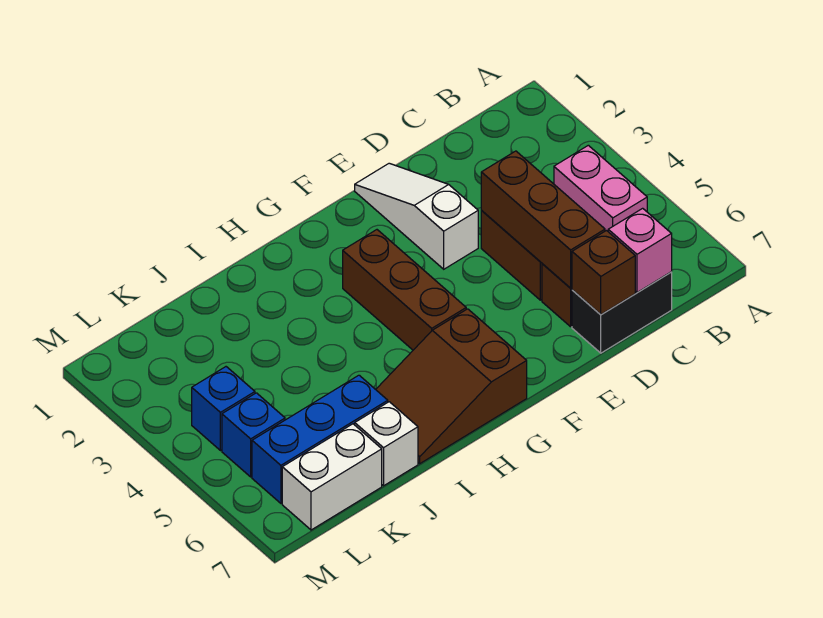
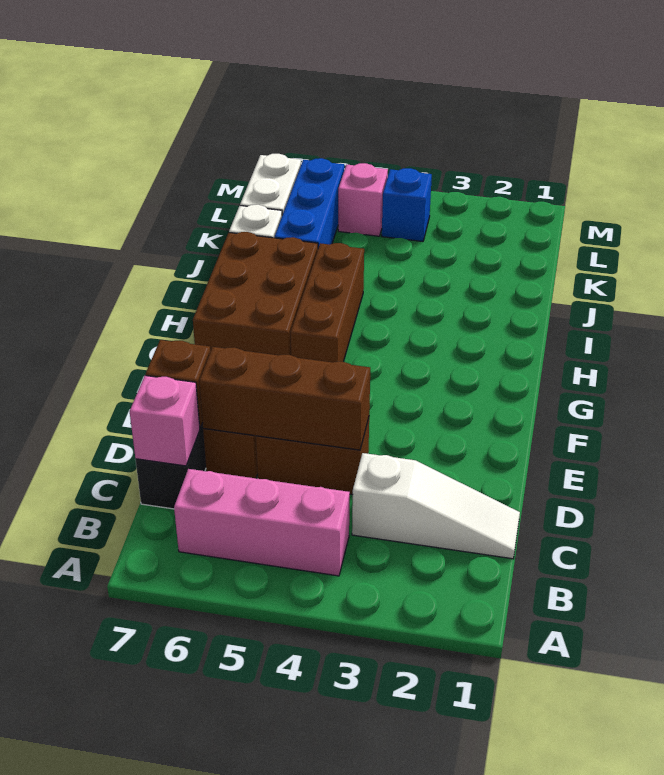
pink brick B4:B5 level 1 -> pink brick B4:B6 level 1
white slope E1:E3 level 1 top 3 -> white slope C1:C3 level 1 top 3
brown brick G3:G5 level 1 -> brown brick G5:I5 level 1
brown slope G6:I7 level 1 top G -> brown brick G6:I7 level 1
blue brick L5 level 1 -> pink brick L5 level 1

